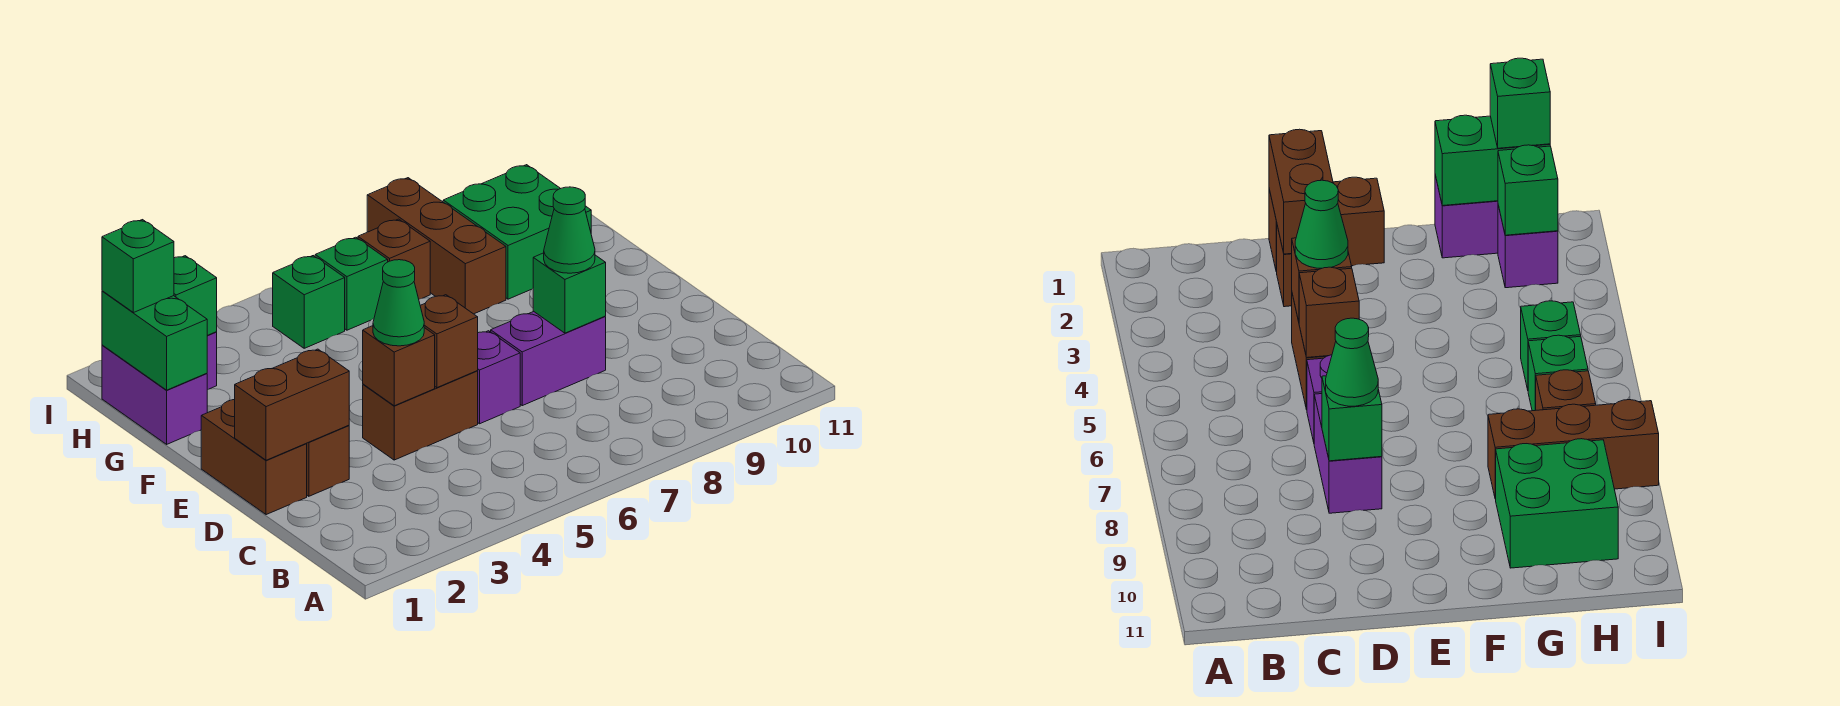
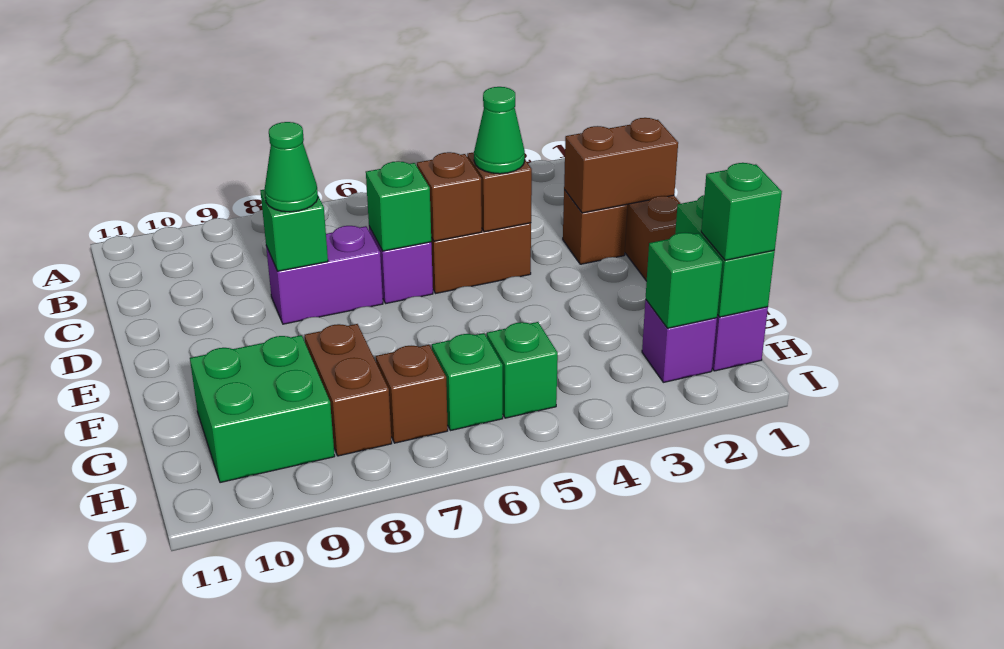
none -> green brick D6 level 2
brown brick G8:I8 level 1 -> brown brick G8:H8 level 1

